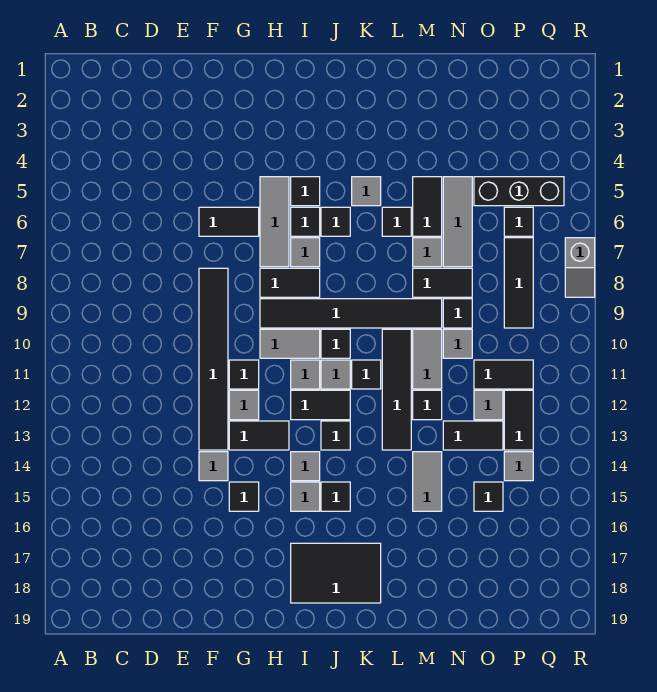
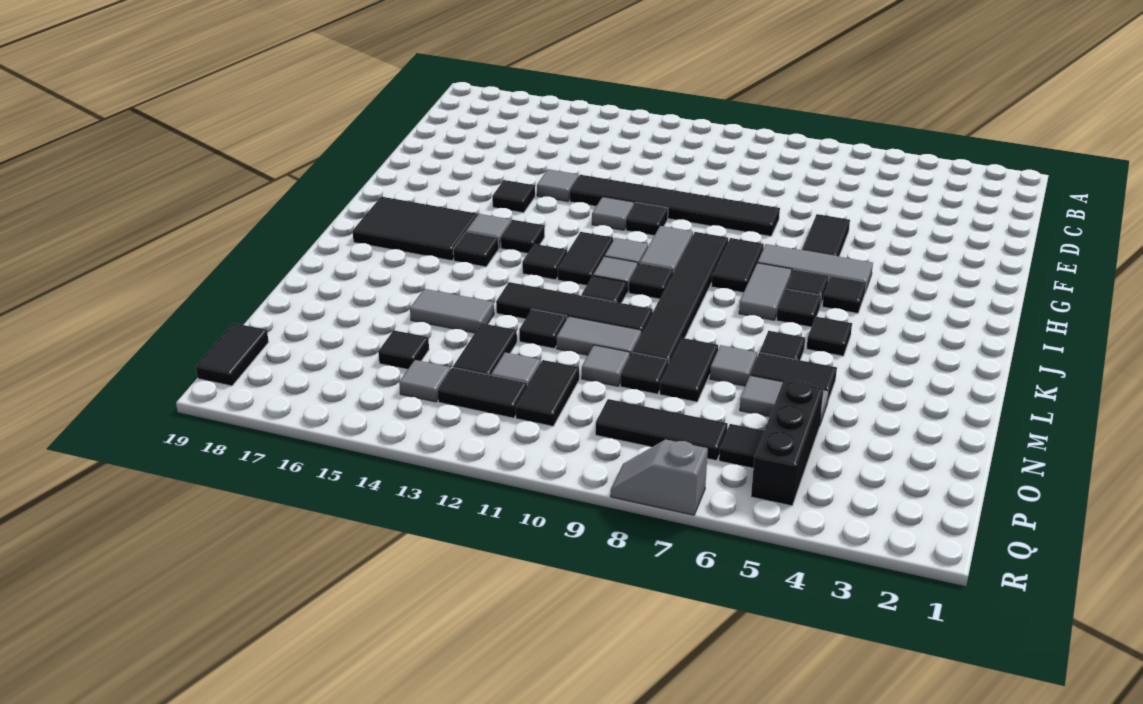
black tile G13:H13 level 1 -> black tile P19:Q19 level 1
grey tile I7 level 1 -> grey tile I7:J7 level 1
grey tile I14 level 1 -> black tile I14 level 1
black tile I17:K18 level 1 -> black tile I16:J18 level 1
grey tile K5 level 1 -> black tile K5 level 1
grey tile N5:N7 level 1 -> grey tile N5:N6 level 1

